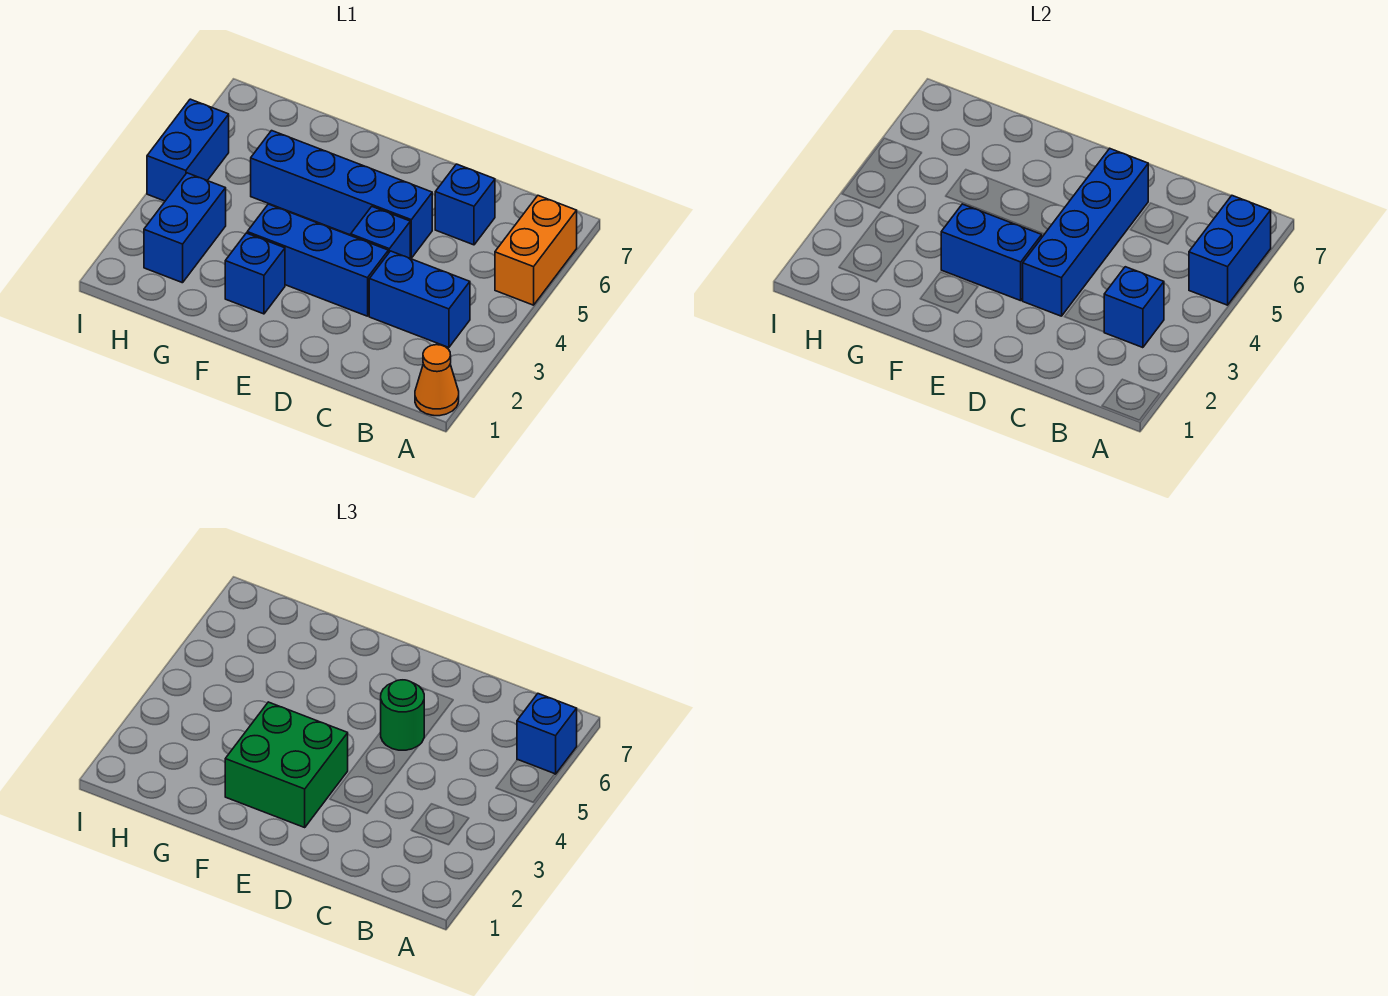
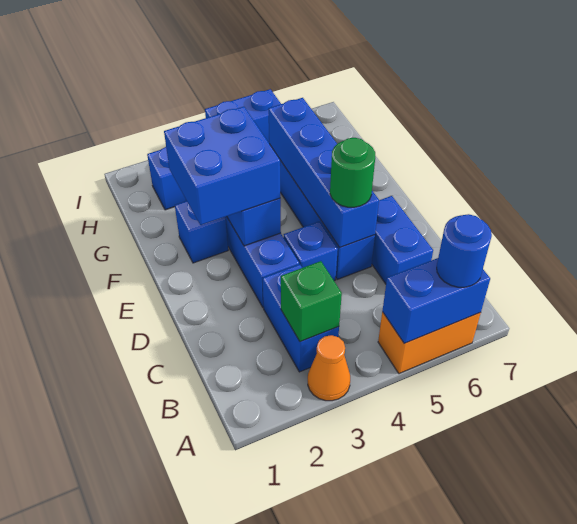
orange cone A1 level 1 -> orange cone A3 level 1
blue brick A6 level 3 -> blue round brick A6 level 3
blue brick B3 level 2 -> green brick B3 level 2
blue brick C6 level 1 -> blue brick C6:D6 level 1
blue brick D3:D6 level 2 -> blue brick D5:G5 level 2
green brick E2:F3 level 3 -> blue brick E2:F3 level 3

